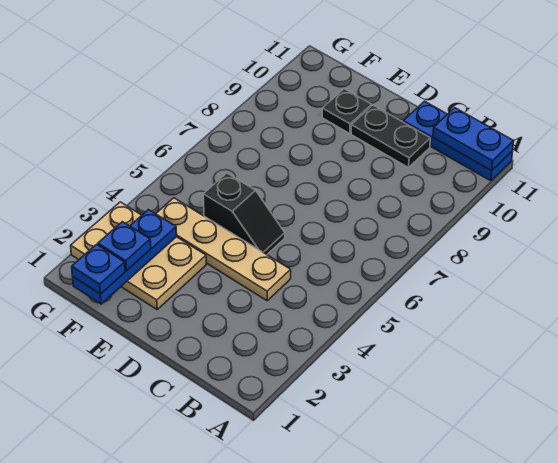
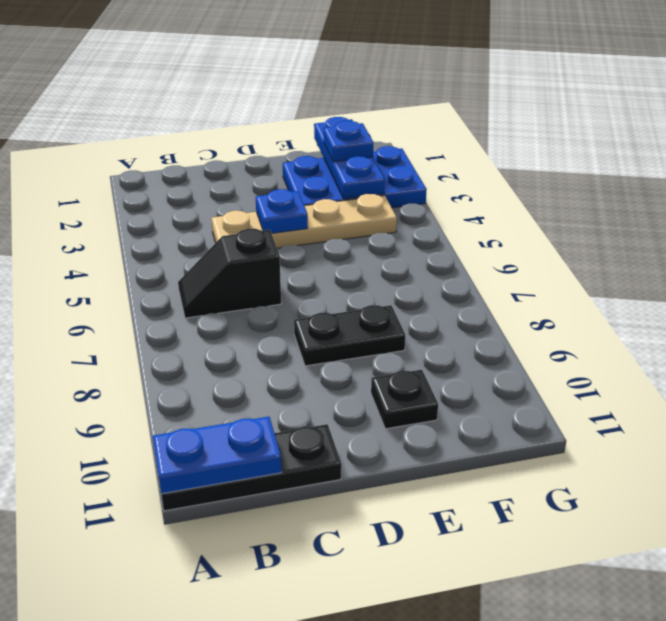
blue plate A11:C11 level 1 -> black plate A11:C11 level 1
black plate C10:D10 level 1 -> black plate D8:E8 level 1
black slope D5:E5 level 1 top E -> black slope B6:C6 level 1 top C
tan plate E2:G3 level 1 -> blue plate E2:G3 level 1
blue plate F1 level 3 -> blue plate D4 level 2

